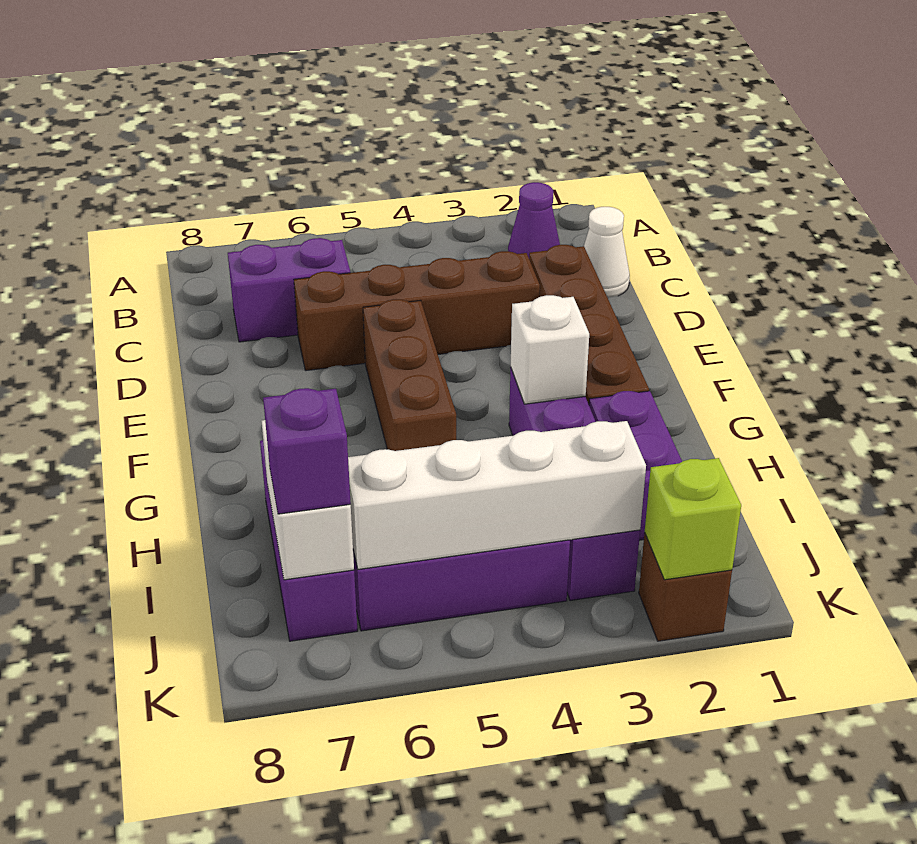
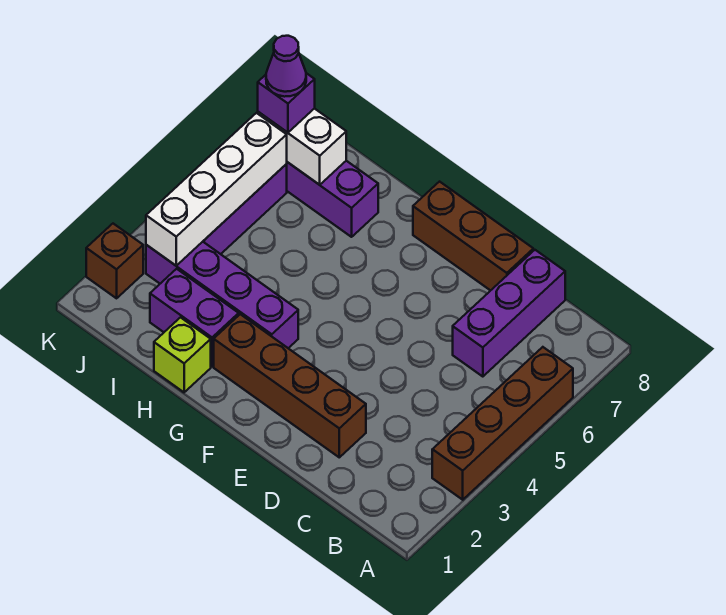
purple cone B2 level 1 -> purple cone J7 level 4
white cone C1 level 1 -> none
purple brick C6:C7 level 1 -> purple brick C6:C8 level 1
brown brick D3:D6 level 1 -> brown brick A3:A6 level 1
brown brick E5:G5 level 1 -> brown brick D8:F8 level 1
white brick G3 level 2 -> none
lime brick K2 level 2 -> lime brick H1 level 1

